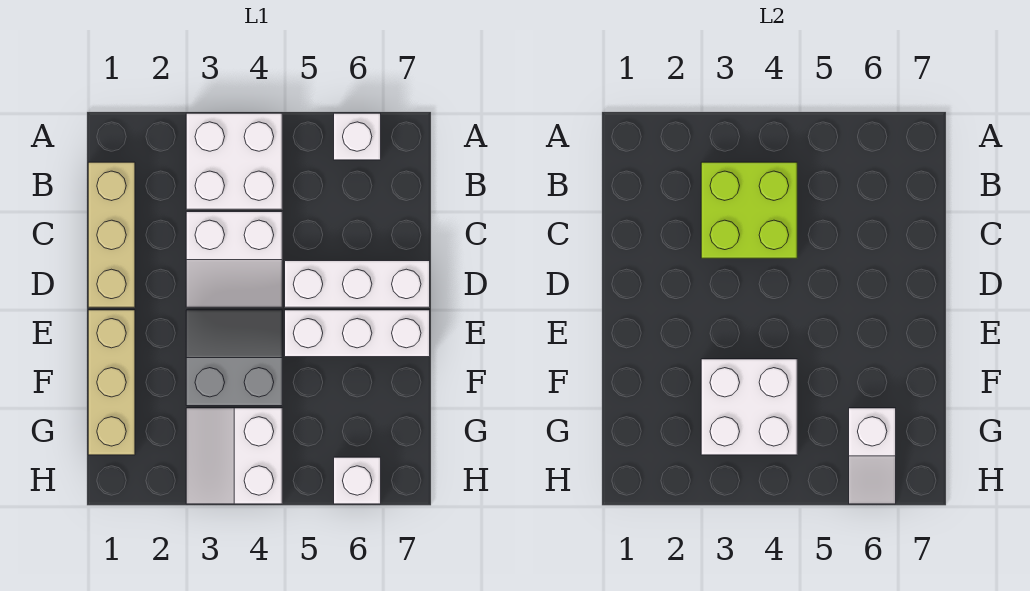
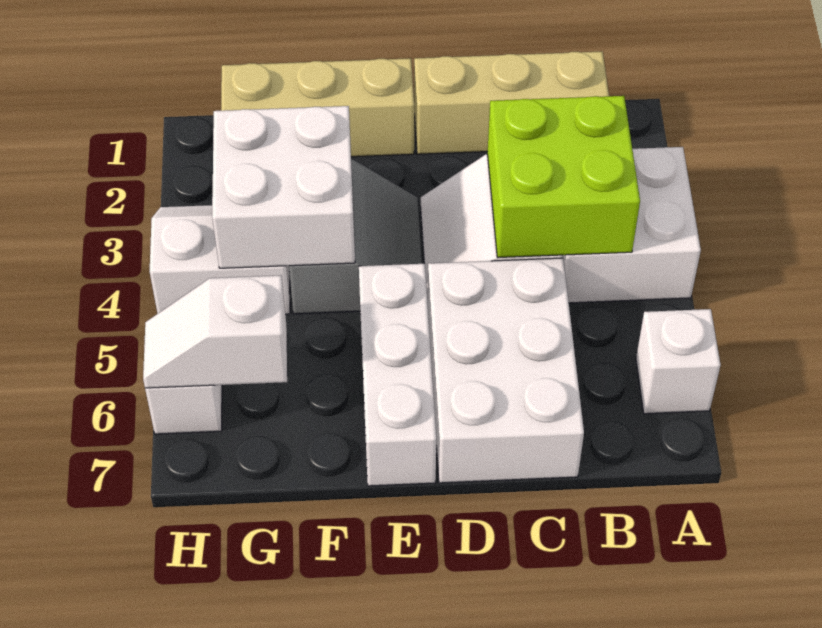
white brick D5:D7 level 1 -> white brick C5:D7 level 1

